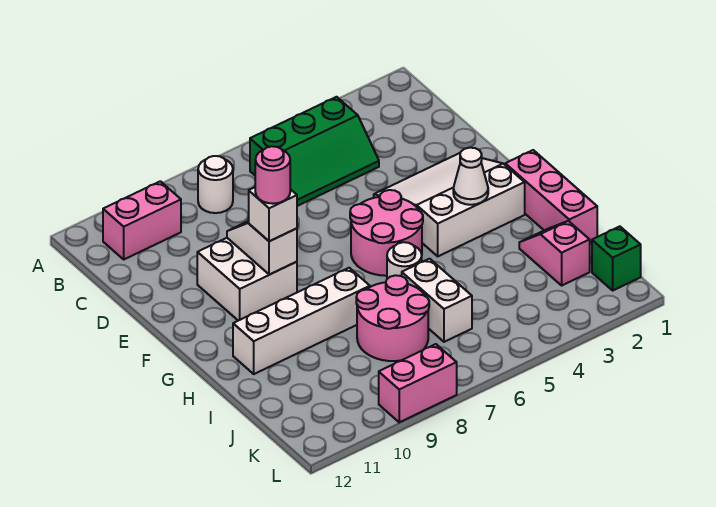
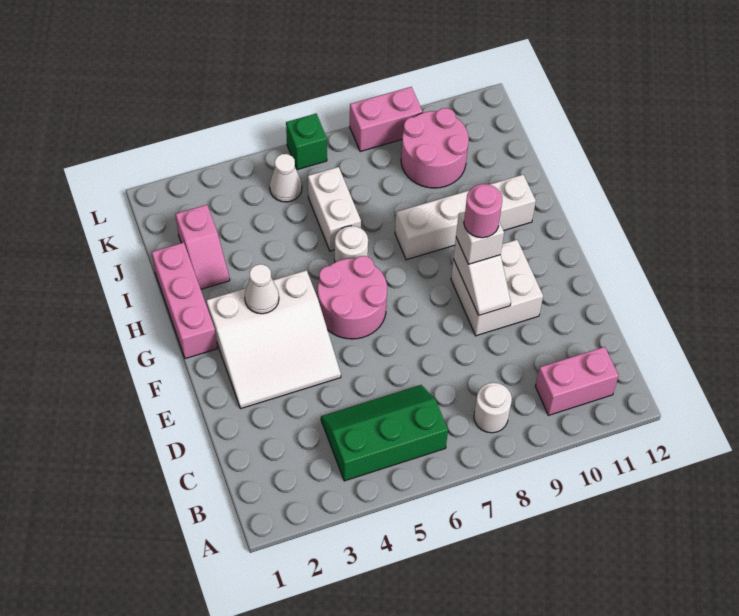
pink round brick I7:J8 level 1 -> pink round brick J9:K10 level 1
green brick K1 level 1 -> green brick L6 level 1
none -> white cone K5 level 1

